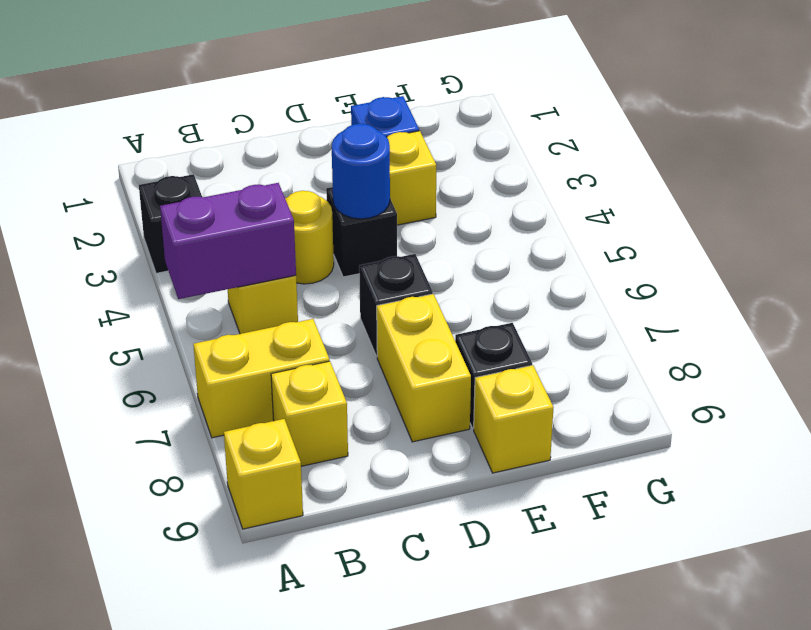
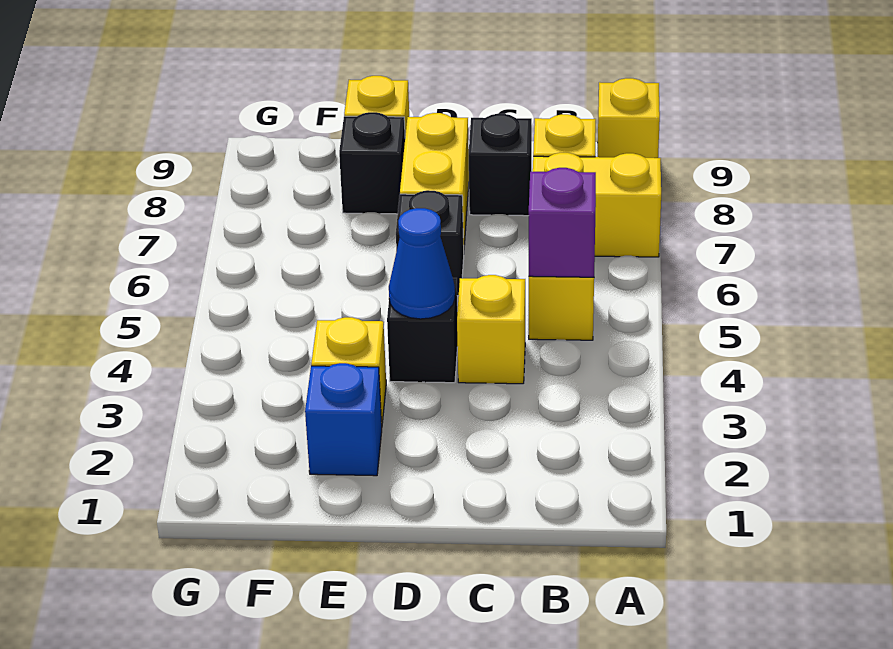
black brick A3 level 1 -> black brick C8 level 1
purple brick A5:B5 level 2 -> purple brick B5 level 2
yellow round brick C4 level 1 -> yellow brick C4 level 1
blue round brick D4 level 2 -> blue cone D4 level 2

